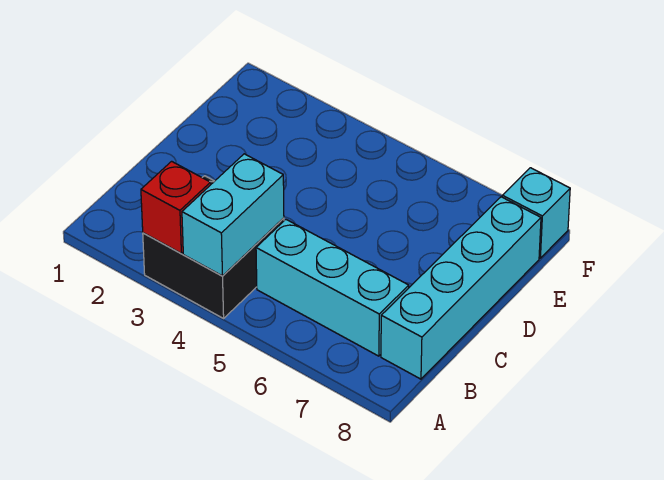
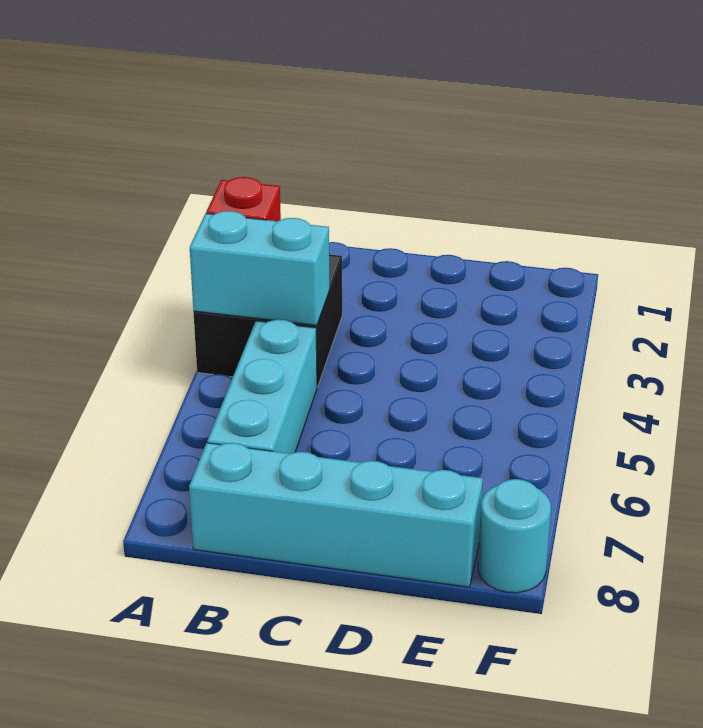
cyan brick F8 level 1 -> cyan round brick F8 level 1

